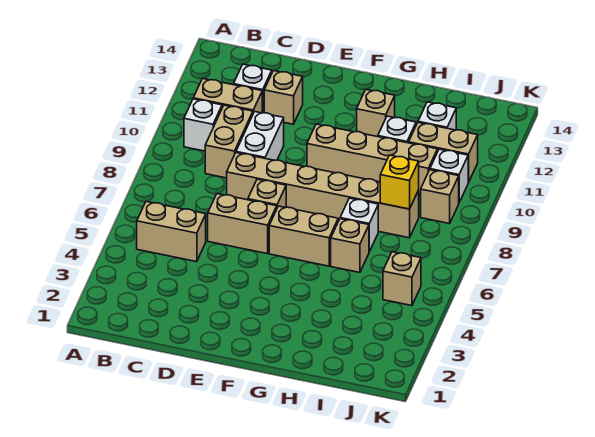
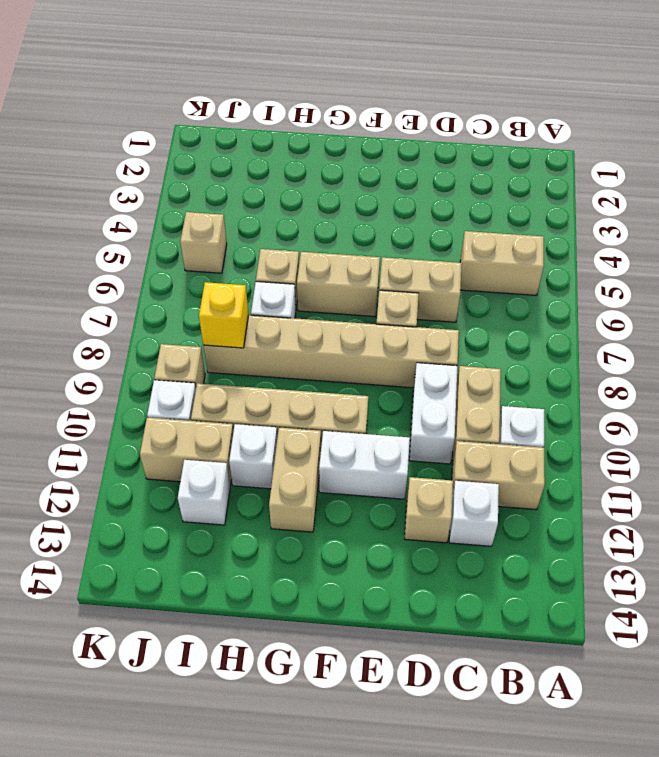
none -> white brick E11:F11 level 1
tan brick G12 level 1 -> tan brick G11:G12 level 1

